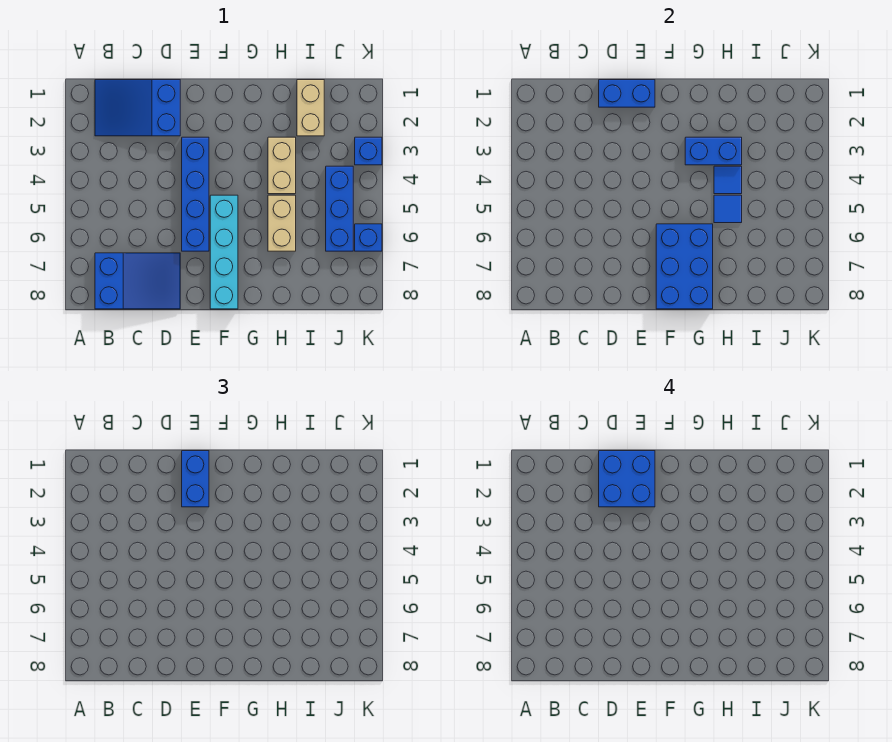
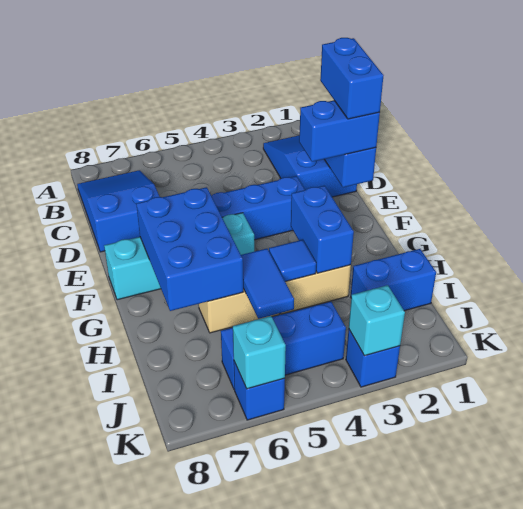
blue slope B7:D8 level 1 top B -> blue slope B7:D8 level 1 top D
blue brick D1:E2 level 4 -> blue brick D1:E1 level 4
blue brick F6:G8 level 2 -> blue brick F6:H7 level 2
blue tile H5 level 2 -> blue tile H5:I5 level 2
tan brick I1:I2 level 1 -> blue brick I1:I2 level 1
none -> cyan brick K3 level 2
none -> cyan brick K6 level 2

